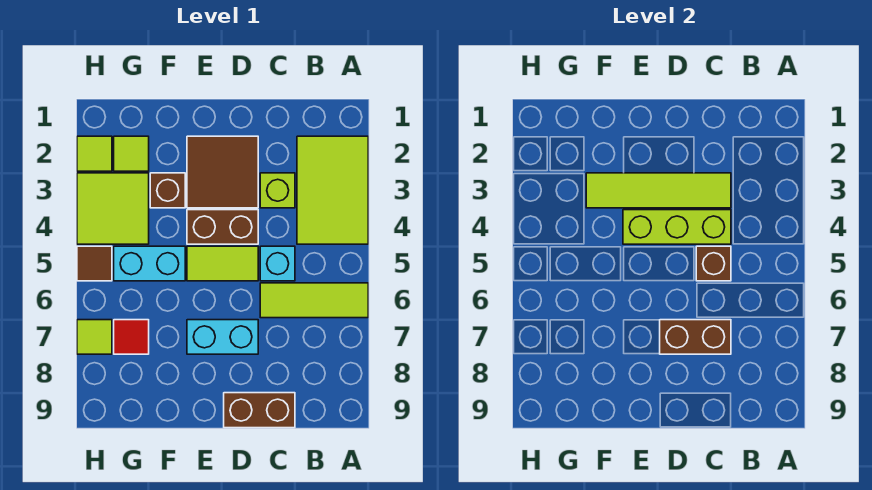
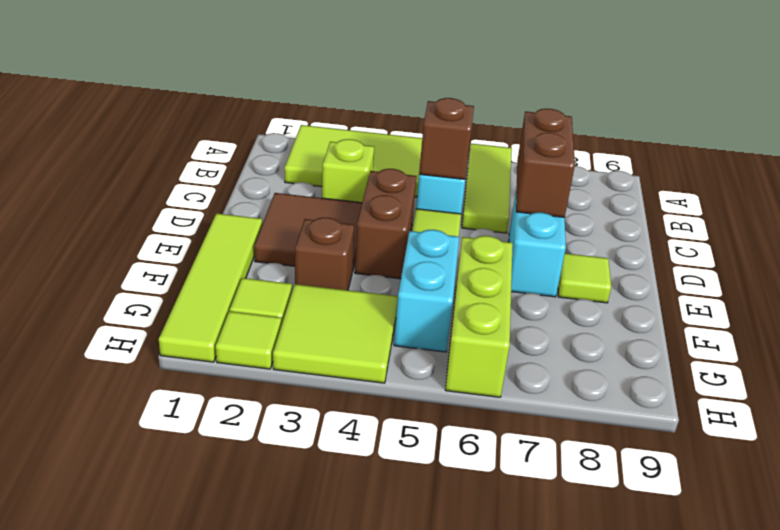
lime tile C3:F3 level 2 -> lime tile E1:H1 level 1
lime brick C4:E4 level 2 -> lime brick F6:H6 level 1
brown brick C9:D9 level 1 -> none
red tile G7 level 1 -> none
brown tile H5 level 1 -> none
lime tile H7 level 1 -> lime tile E8 level 1

